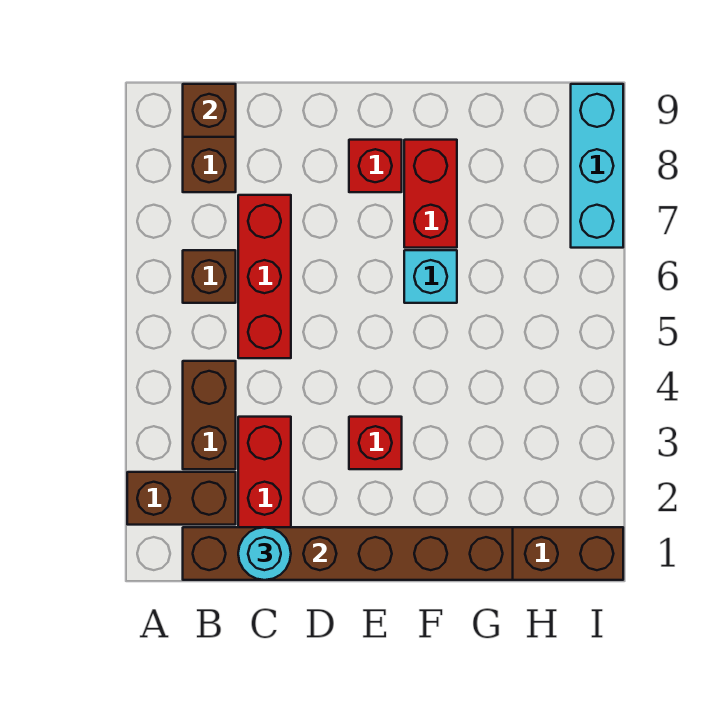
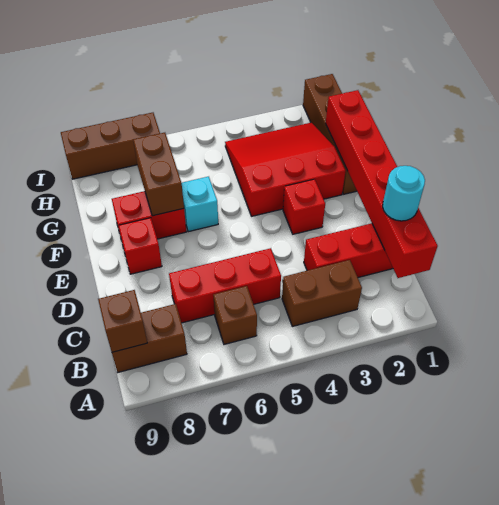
brown brick A2:B2 level 1 -> brown brick F7:G7 level 2
brown brick B1:G1 level 2 -> red brick B1:G1 level 2
none -> red slope F2:H4 level 1 top F
cyan brick I7:I9 level 1 -> brown brick I7:I9 level 1

